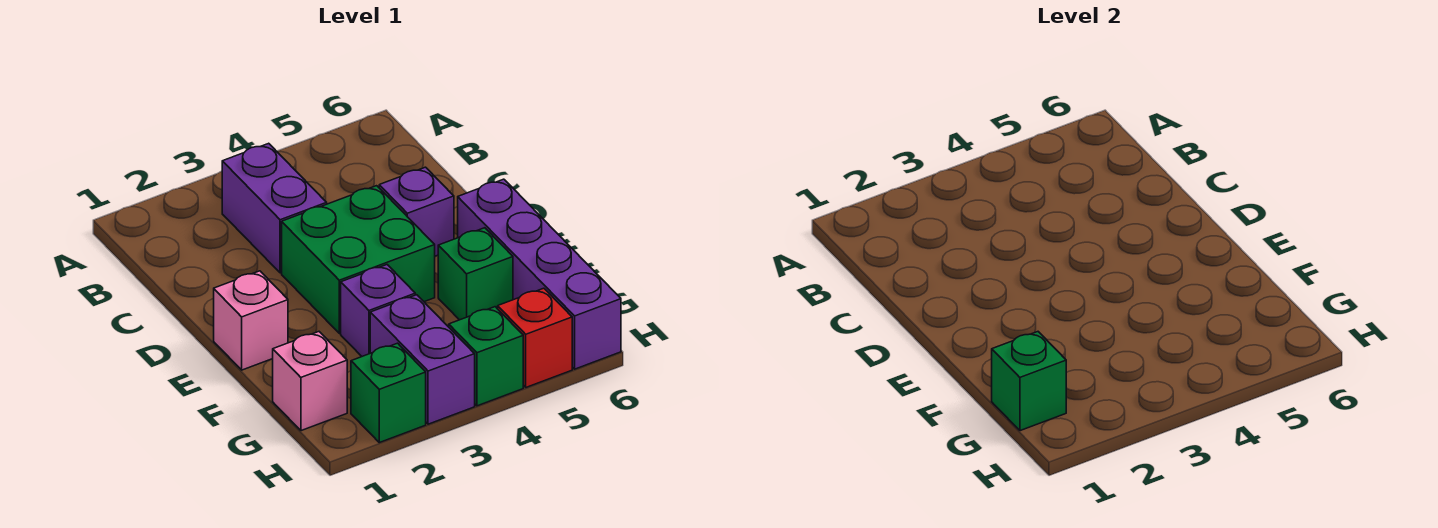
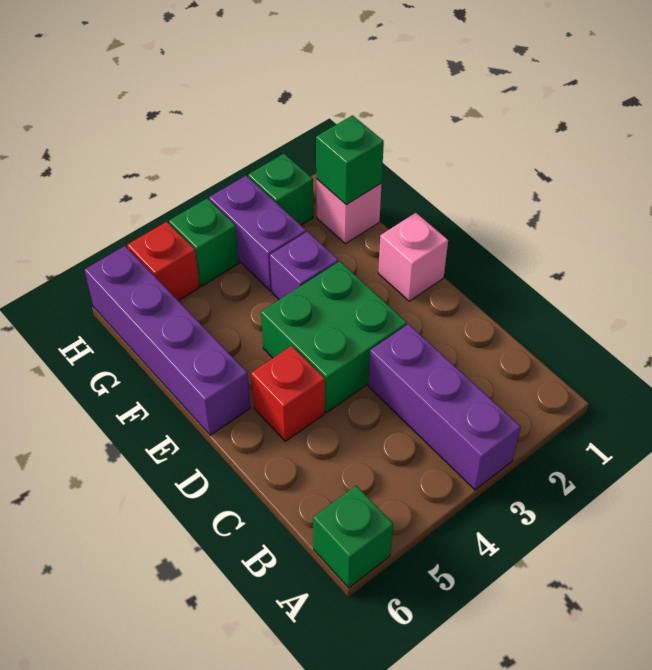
purple brick B3:C3 level 1 -> purple brick A3:C3 level 1
purple brick D5 level 1 -> red brick D5 level 1
green brick F5 level 1 -> green brick A6 level 1

